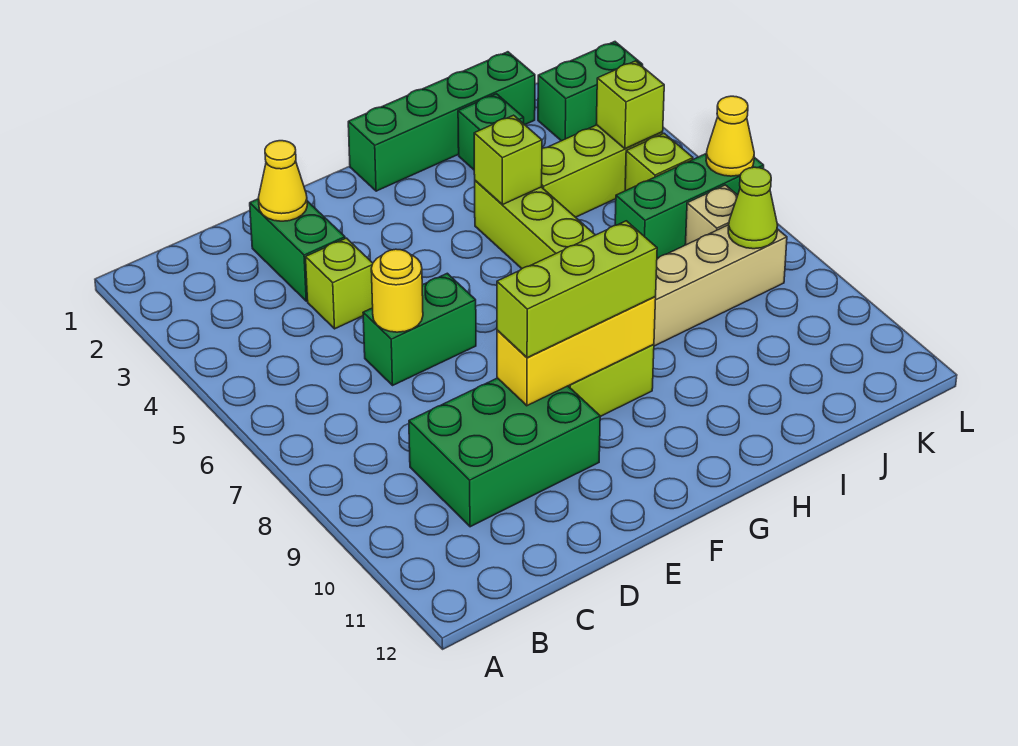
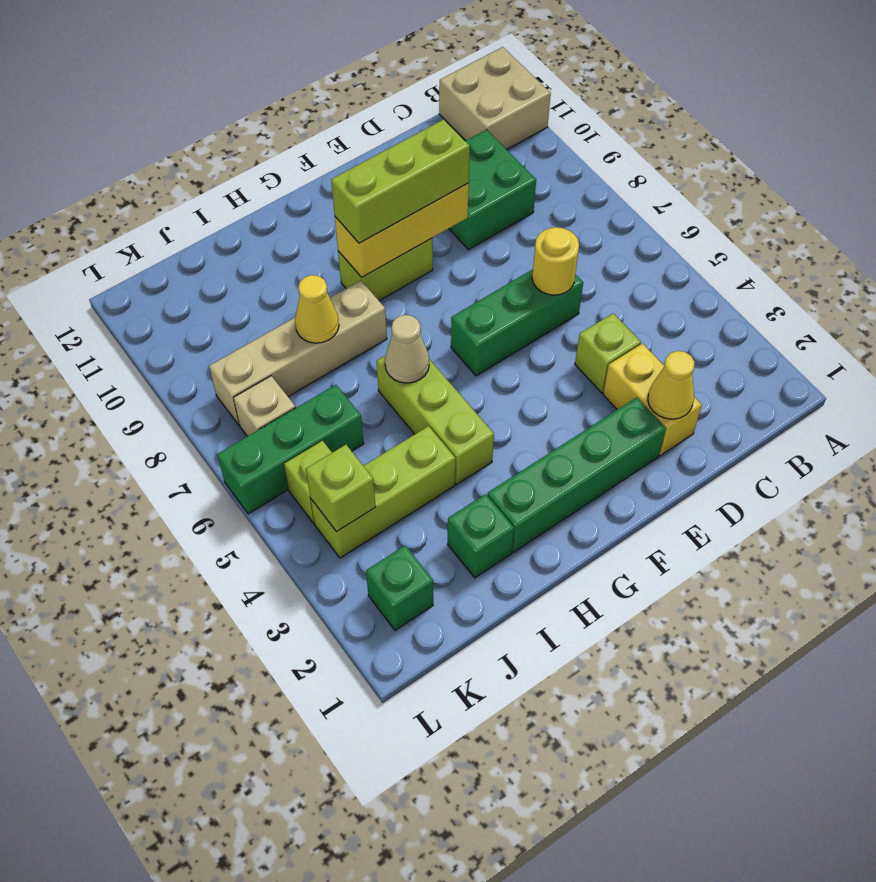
none -> tan brick A11:B12 level 1
green brick C9:E10 level 1 -> green brick C9:D10 level 1
green brick D2:D3 level 1 -> yellow brick D2:D3 level 1
green brick D6:E6 level 1 -> green brick D6:F6 level 1
green brick G1:J1 level 1 -> green brick E2:H2 level 1
lime brick H4 level 2 -> none
none -> tan cone H6 level 2
green brick K2:L2 level 1 -> green brick K2 level 1
lime cone K8 level 2 -> none
yellow cone L6 level 2 -> yellow cone I8 level 2

